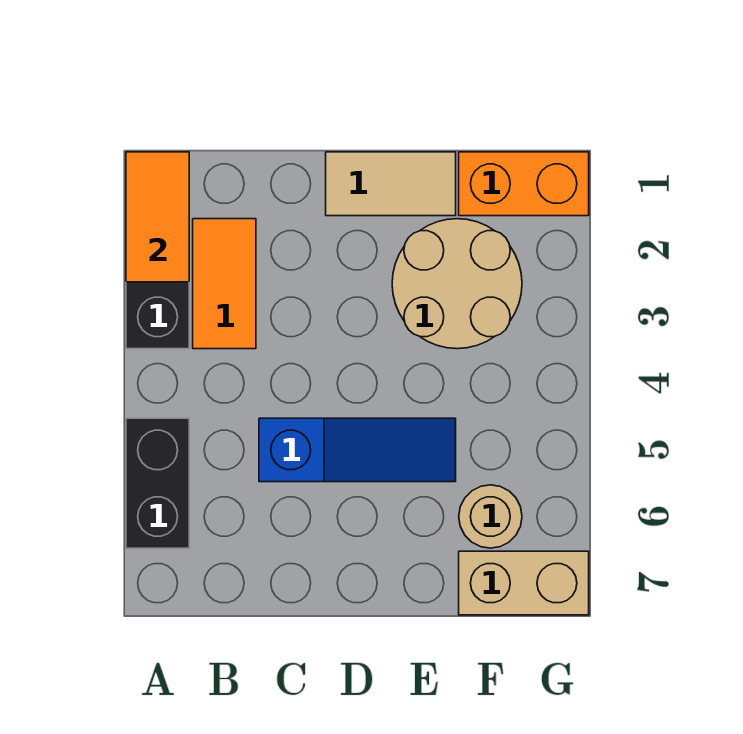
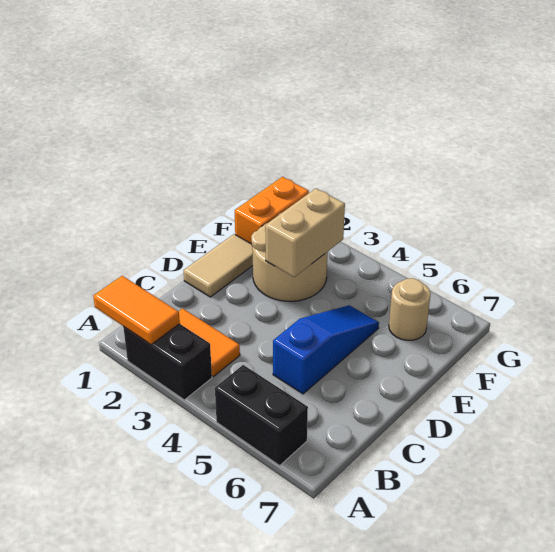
tan brick F7:G7 level 1 -> tan brick E3:F3 level 2

